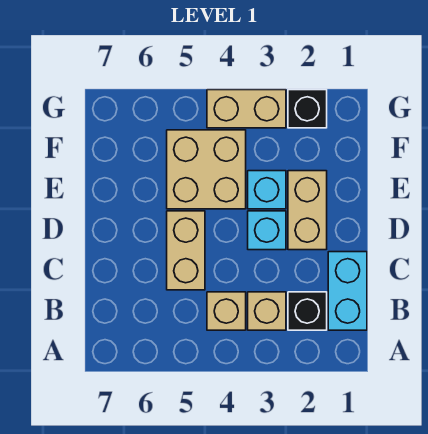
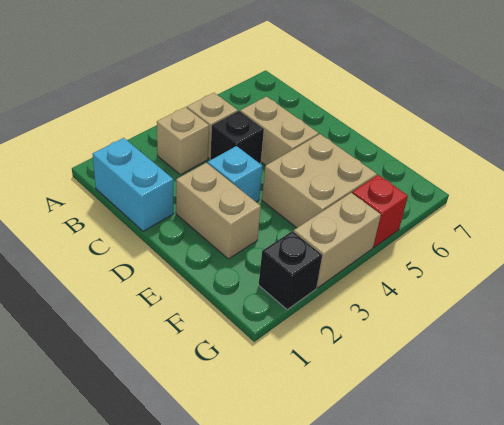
black brick B2 level 1 -> black brick C4 level 1
cyan brick E3 level 1 -> none
none -> red brick G5 level 1

